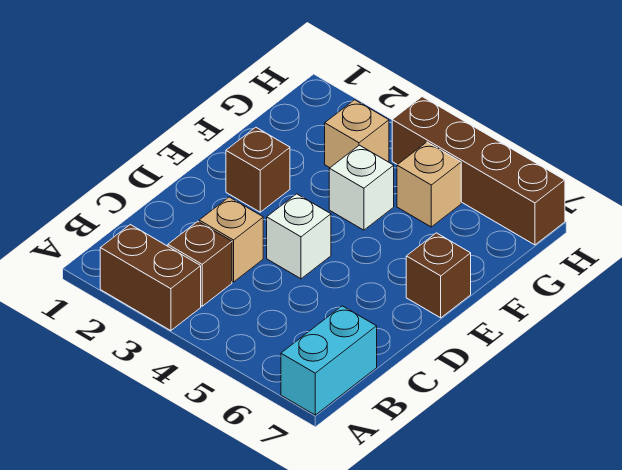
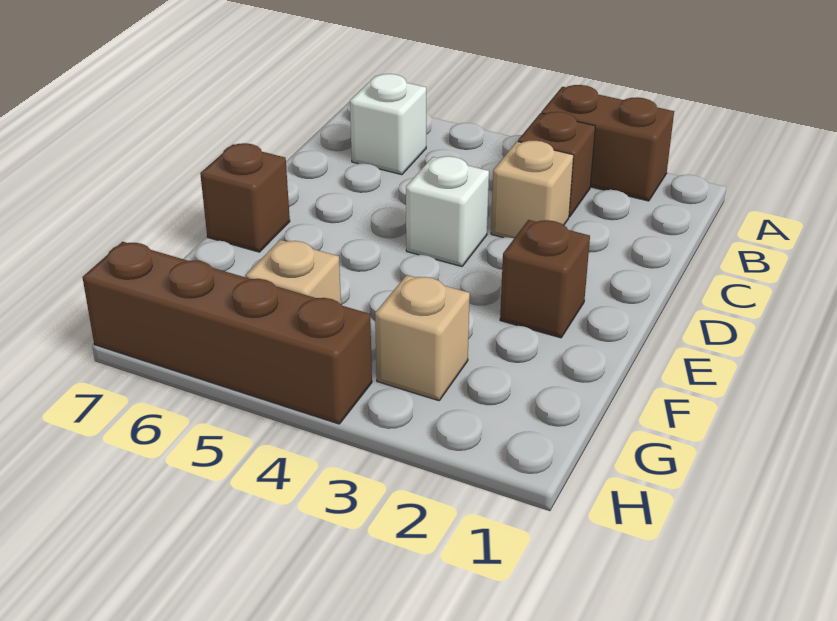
cyan brick A7:B7 level 1 -> none
white brick F4 level 1 -> white brick B6 level 1

